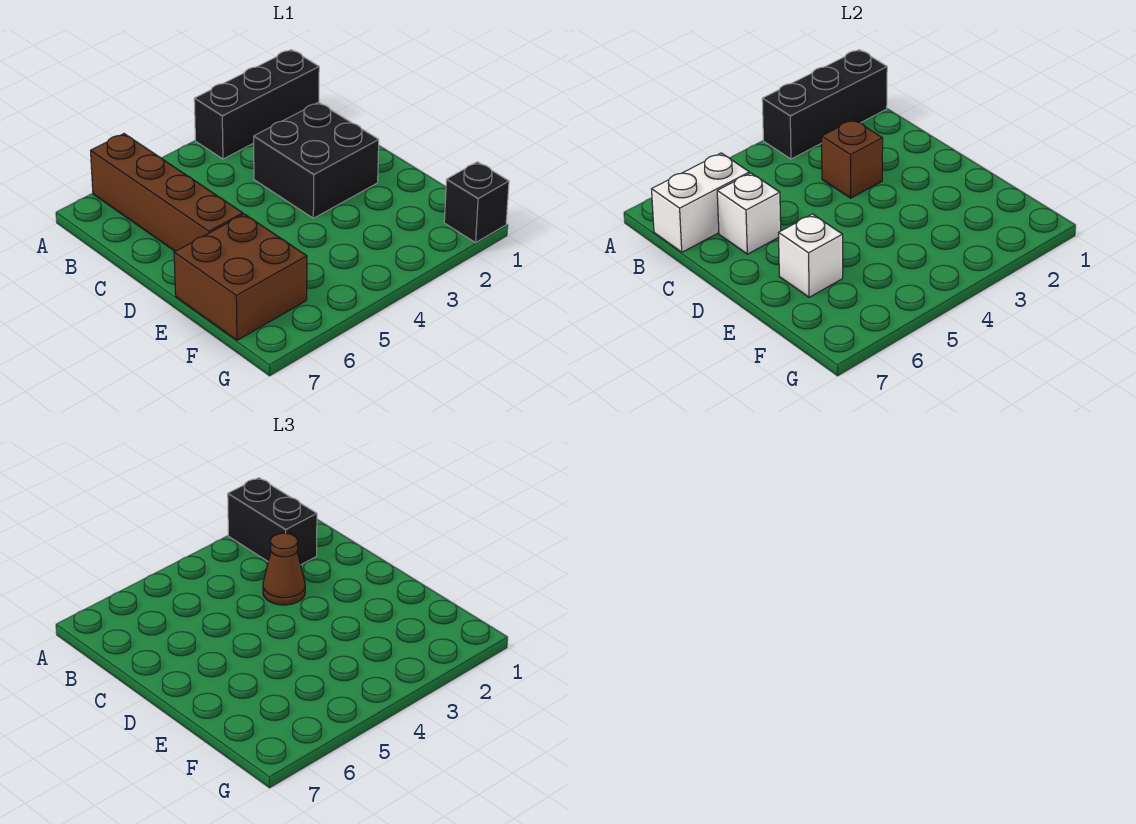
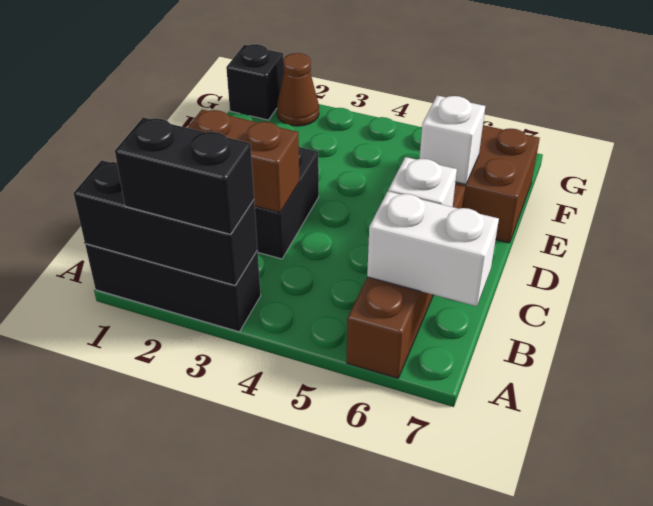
black brick A2:B2 level 3 -> black brick A2:A3 level 3
brown brick C3 level 2 -> brown brick C2:C3 level 2
brown cone C3 level 3 -> brown cone G2 level 1

